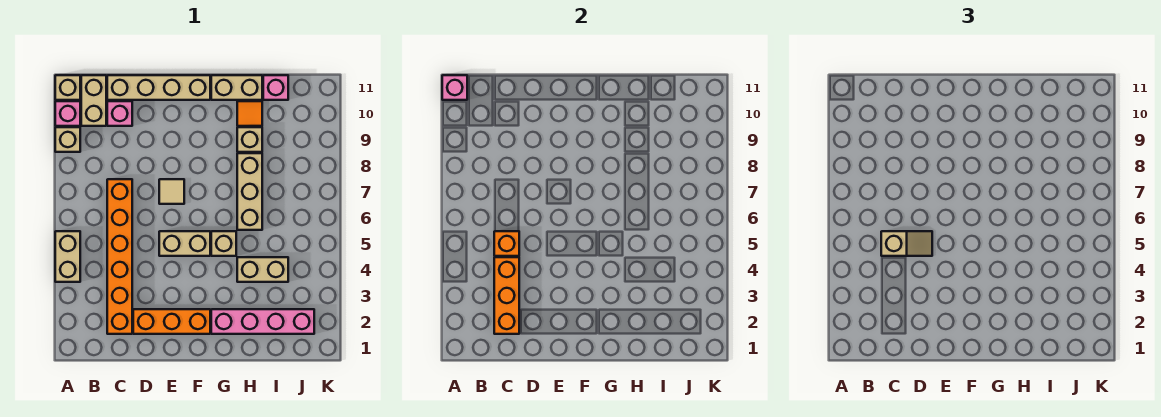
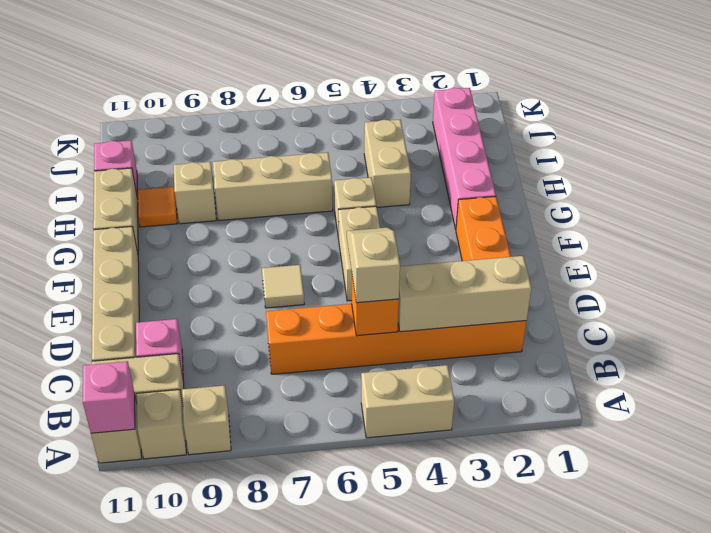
pink brick A10 level 1 -> tan brick A10 level 1
orange brick C2:C4 level 2 -> tan brick C2:C4 level 2

